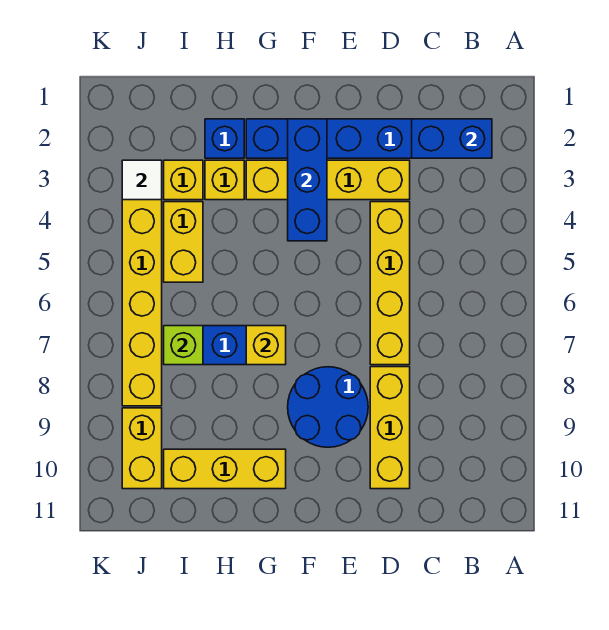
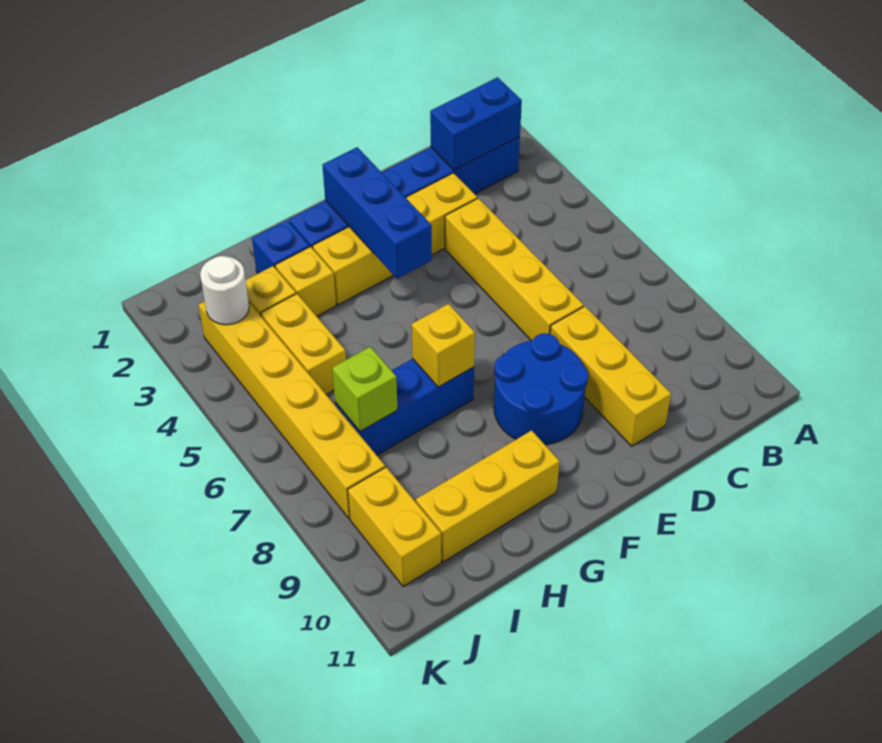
white tile J3 level 2 -> white round brick J3 level 2

